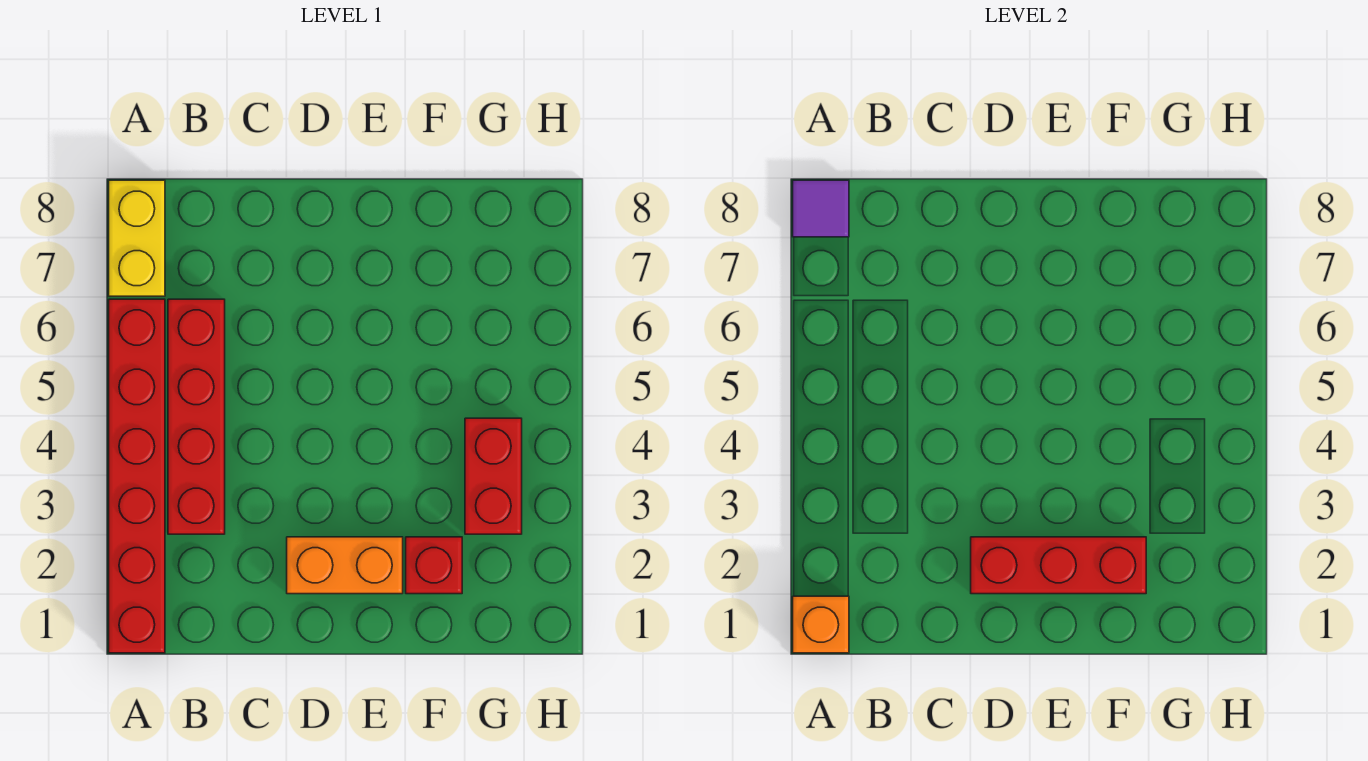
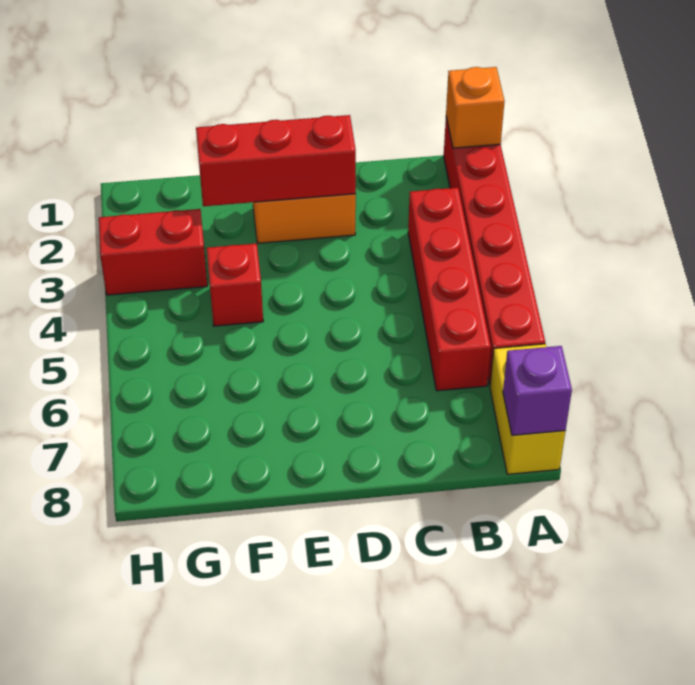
purple tile A8 level 2 -> purple brick A8 level 2
red brick F2 level 1 -> red brick F4 level 1
red brick G3:G4 level 1 -> red brick G3:H3 level 1

